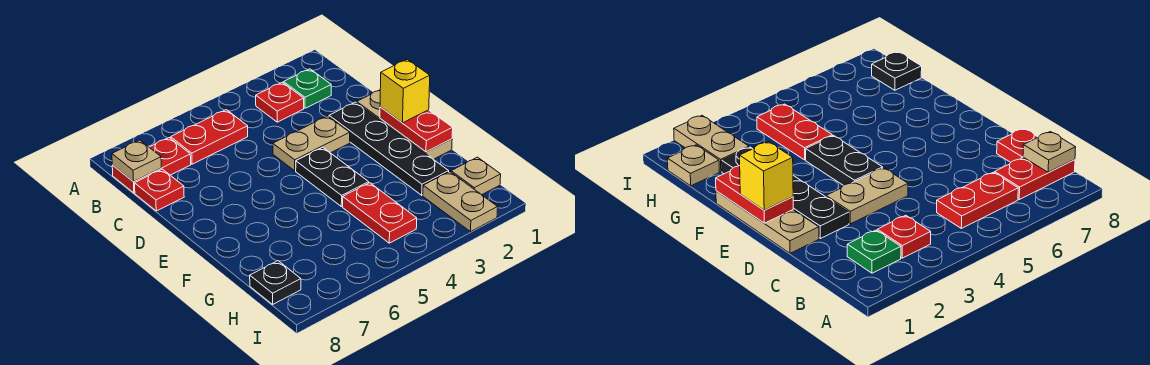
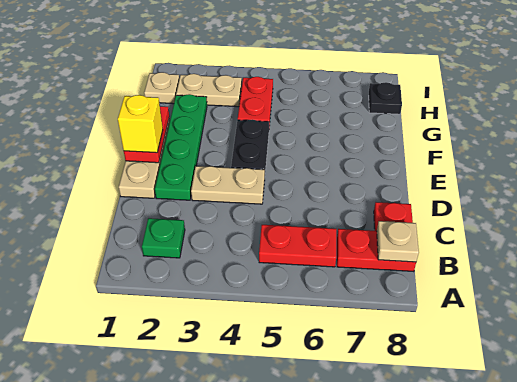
red plate B3 level 1 -> none
black plate D2:G2 level 1 -> green plate D2:G2 level 1
tan plate H2:I2 level 1 -> tan plate H2:H3 level 1

